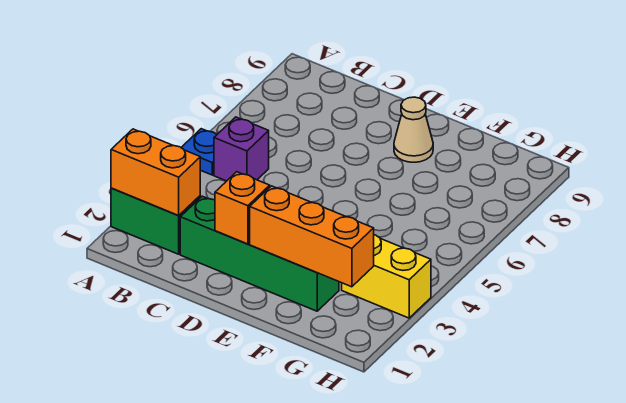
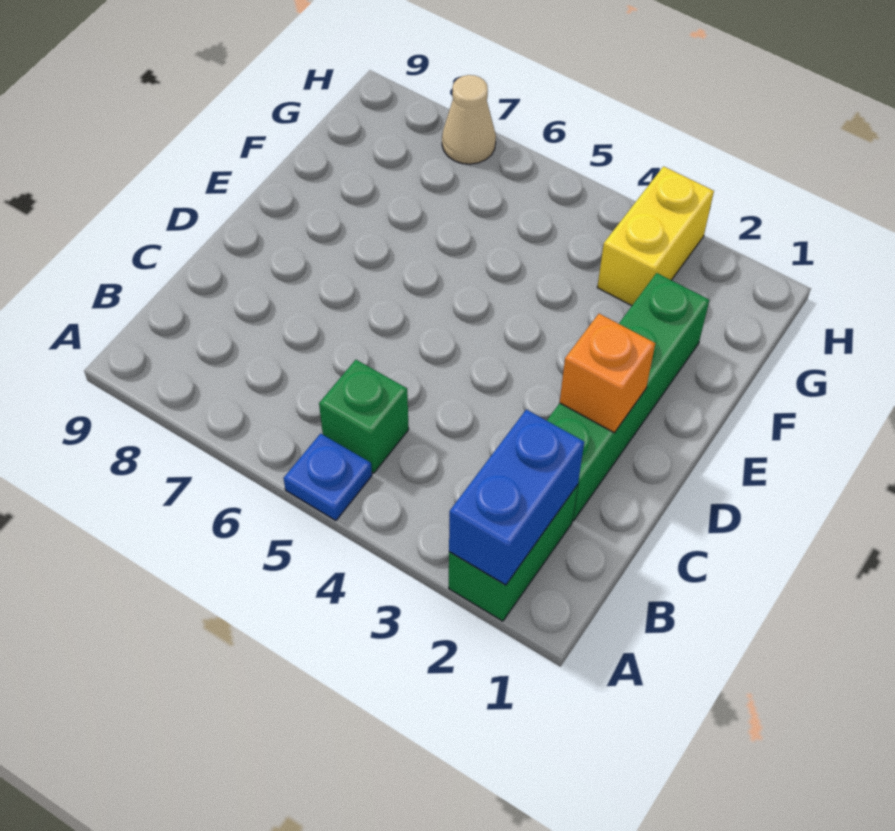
orange brick A2:B2 level 2 -> blue brick A2:B2 level 2
purple brick B5 level 1 -> green brick B5 level 1
orange brick E2:G2 level 2 -> none
tan cone E8 level 1 -> tan cone H7 level 1

